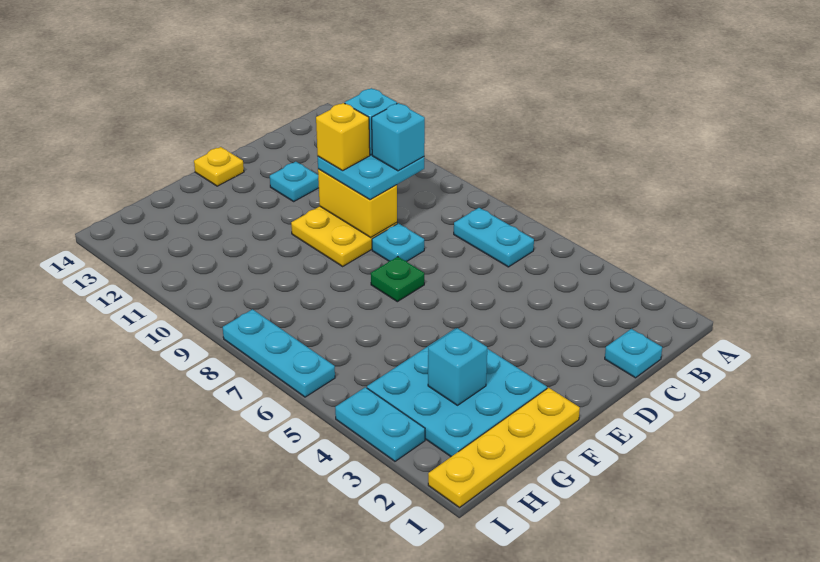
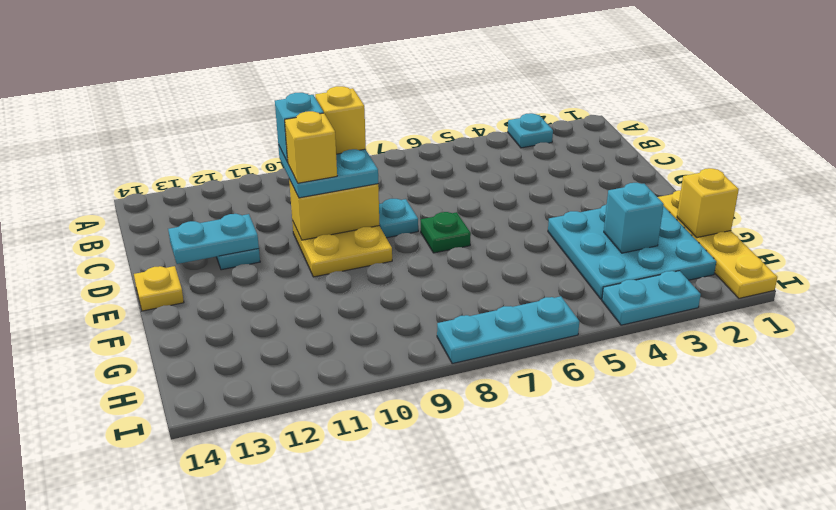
cyan plate B6:B7 level 1 -> cyan plate D12:D13 level 2
cyan plate C1 level 1 -> cyan plate A3 level 1
cyan brick C9 level 4 -> yellow brick C9 level 4
none -> yellow brick G1 level 2

